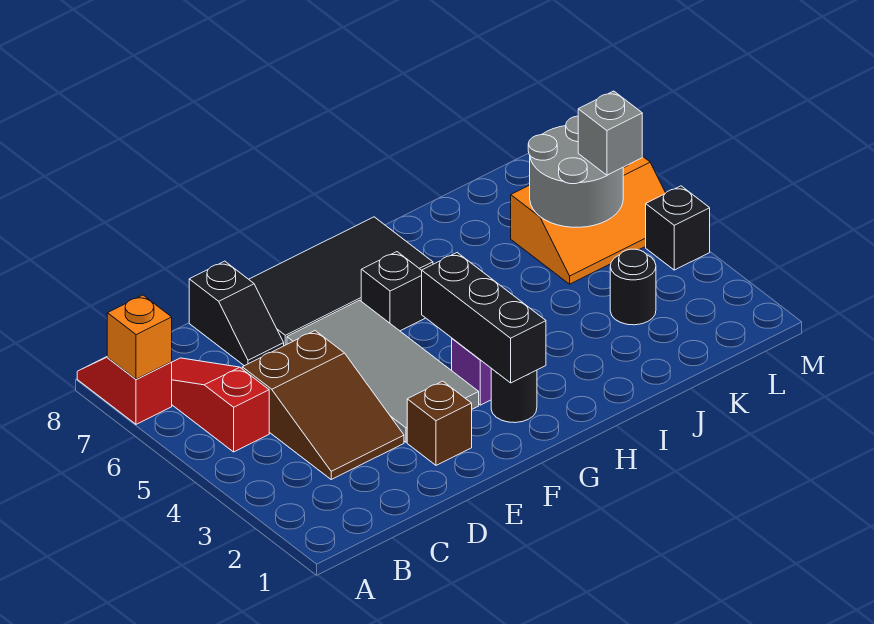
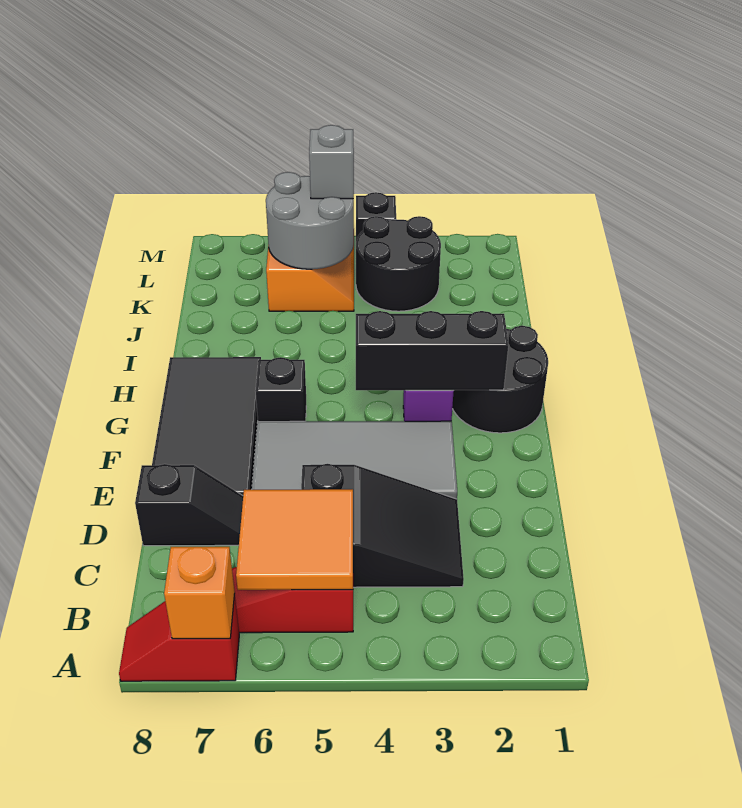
none -> orange tile B5:C6 level 2
brown slope C3:D5 level 1 top 5 -> black slope C3:D5 level 1 top 5
brown brick E2 level 1 -> none
black round brick G2 level 1 -> black round brick G1:H2 level 1
black round brick K3 level 1 -> black round brick K3:L4 level 1

